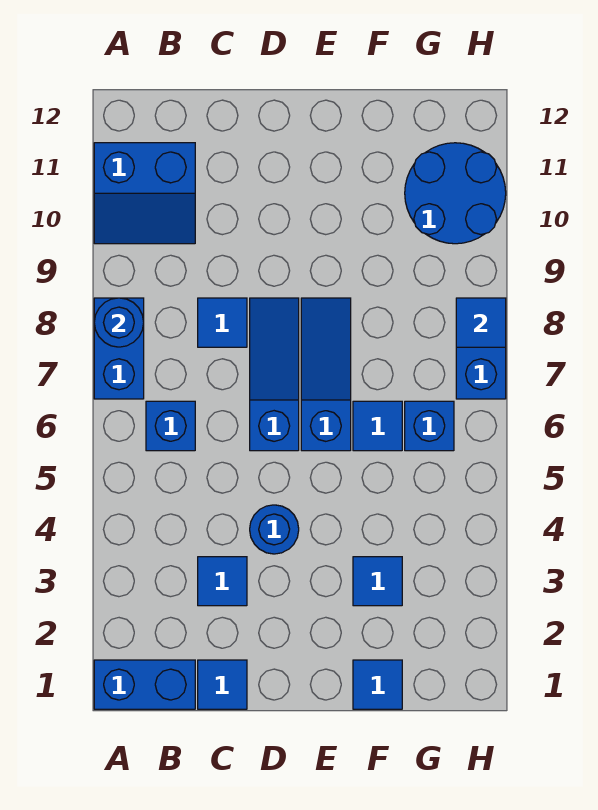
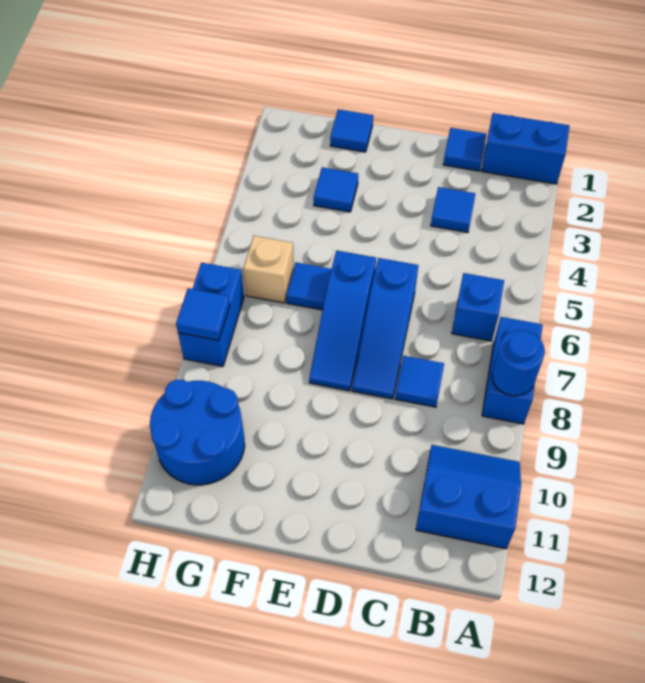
blue round brick D4 level 1 -> none
blue brick G6 level 1 -> tan brick G6 level 1

